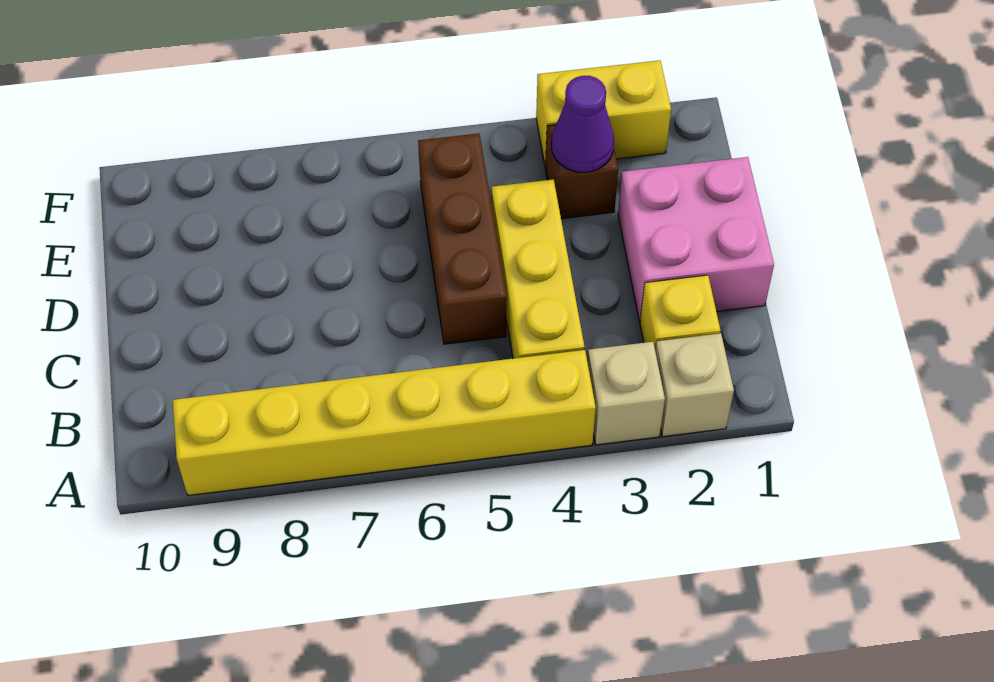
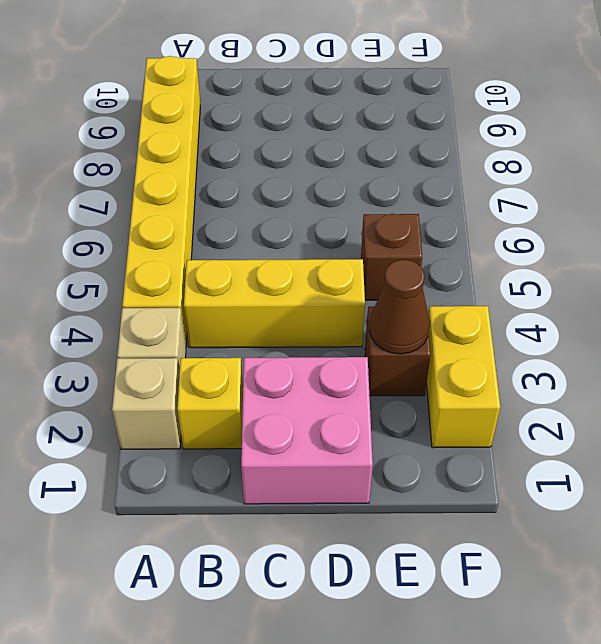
brown brick C5:E5 level 1 -> brown brick E5 level 1
purple cone E3 level 2 -> brown cone E3 level 2

